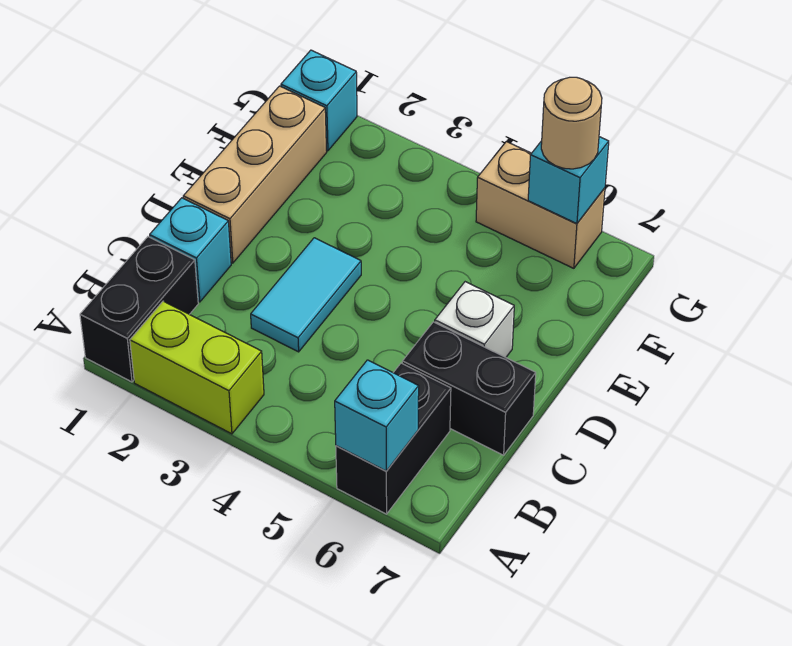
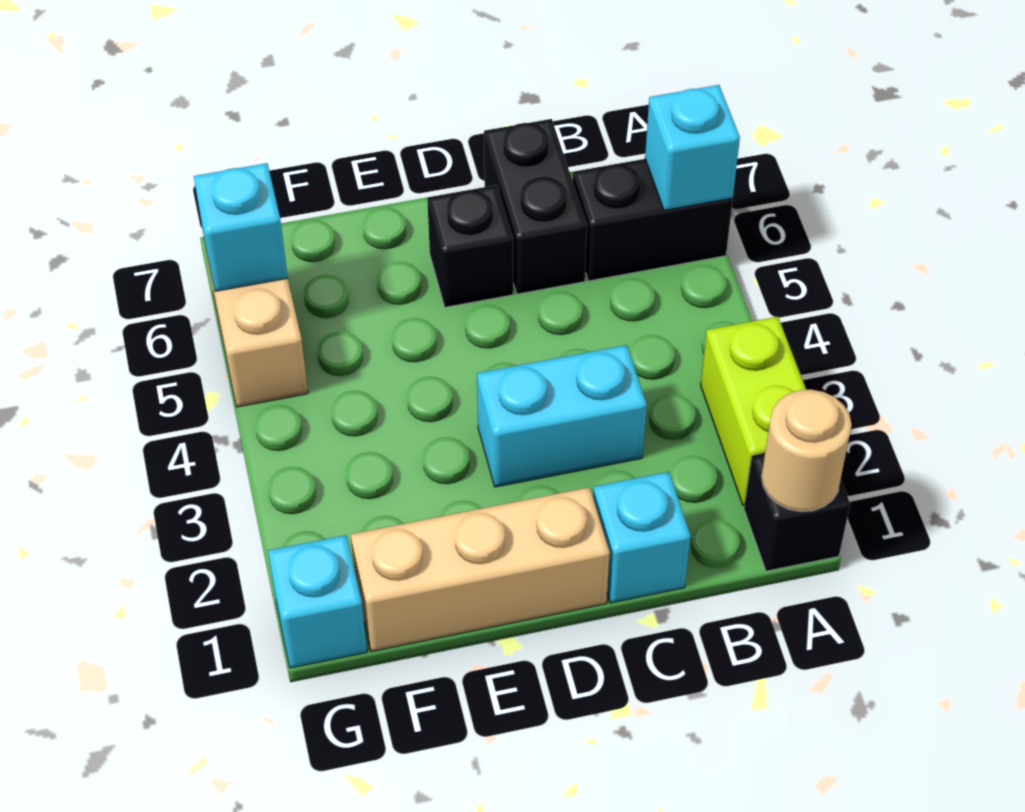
black brick A1:B1 level 1 -> black brick A1 level 1
cyan tile C3:D3 level 1 -> cyan brick C3:D3 level 1
white brick D6 level 1 -> black brick D6 level 1
tan round brick G6 level 3 -> tan round brick A1 level 2

